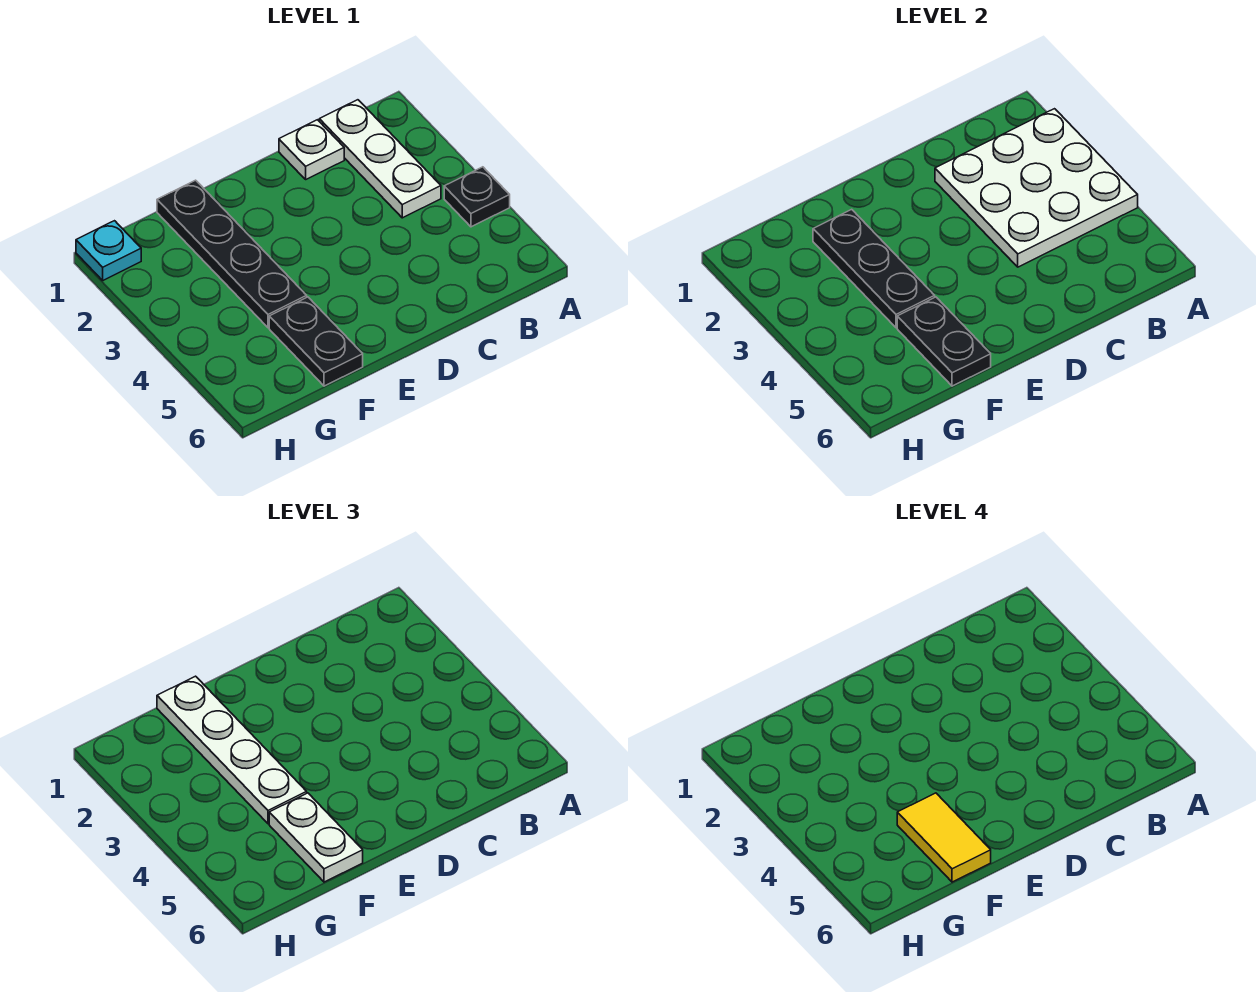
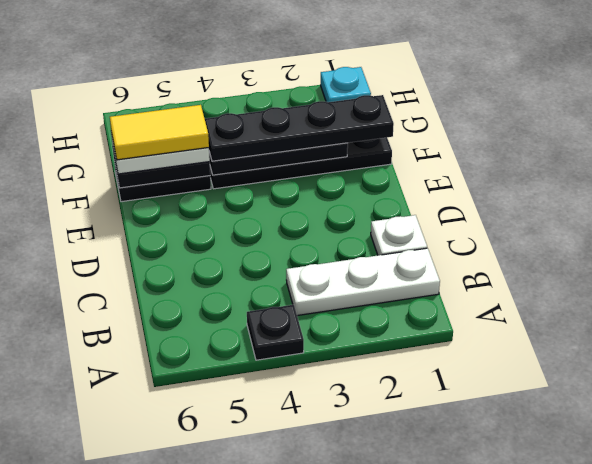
white plate A2:C4 level 2 -> none
white plate F1:F4 level 3 -> black plate F1:F4 level 3

